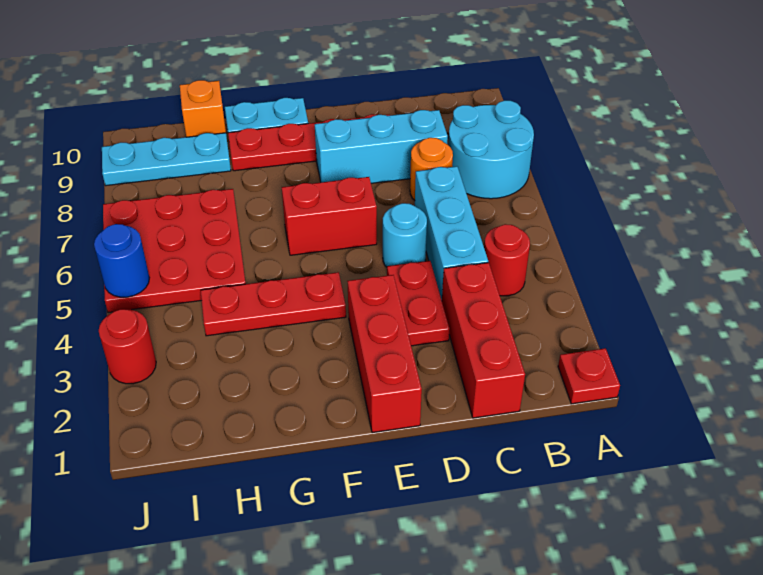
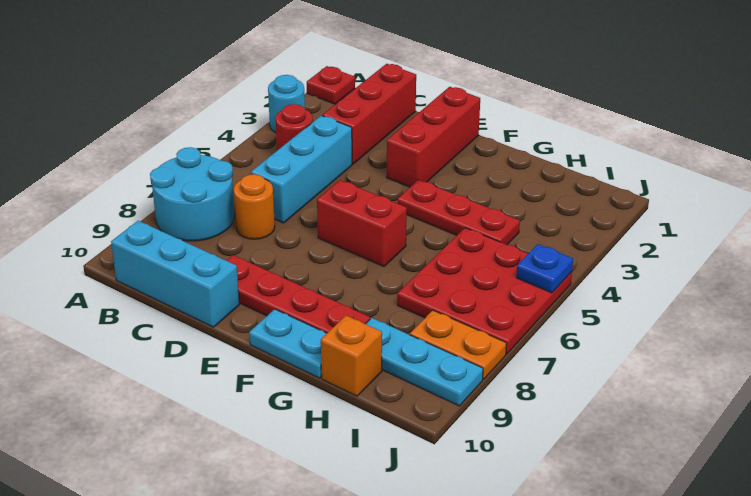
cyan brick C8:E8 level 1 -> cyan brick B10:D10 level 1
red plate D3:D4 level 1 -> none
cyan round brick D5 level 1 -> cyan round brick A3 level 1
none -> orange plate I8:J8 level 1
red round brick J3 level 1 -> none
blue round brick J5 level 2 -> blue plate J5 level 2

